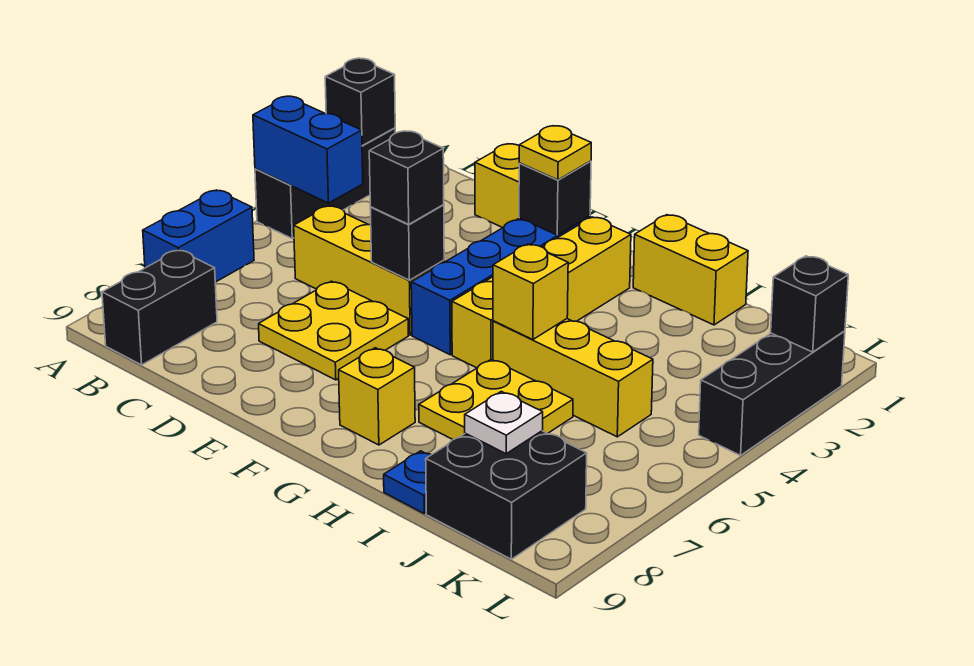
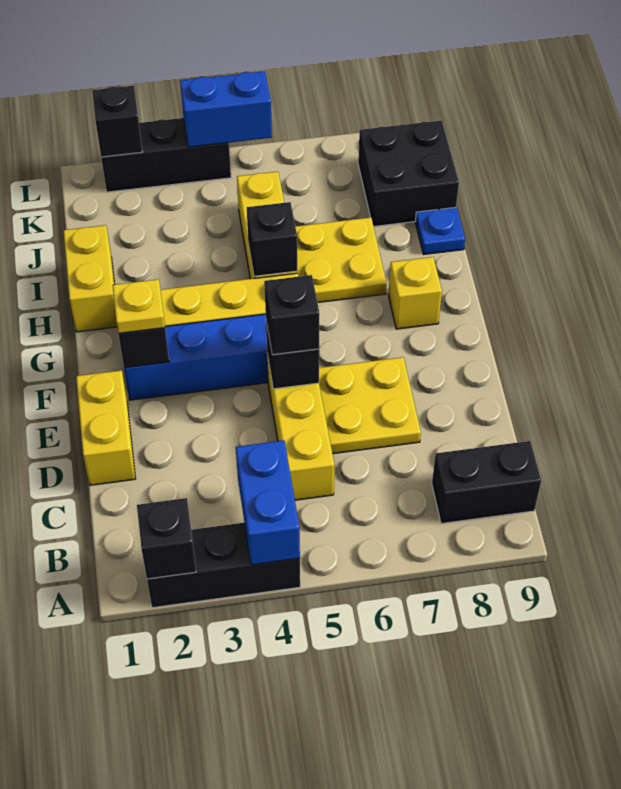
blue brick A6:A7 level 1 -> blue brick L4:L5 level 2
yellow brick H5 level 2 -> black brick H5 level 2
white plate J8 level 2 -> none

